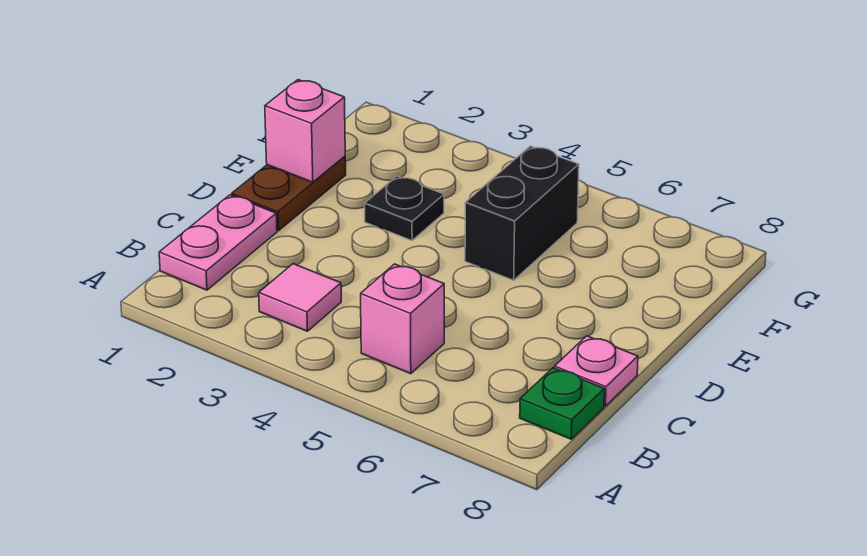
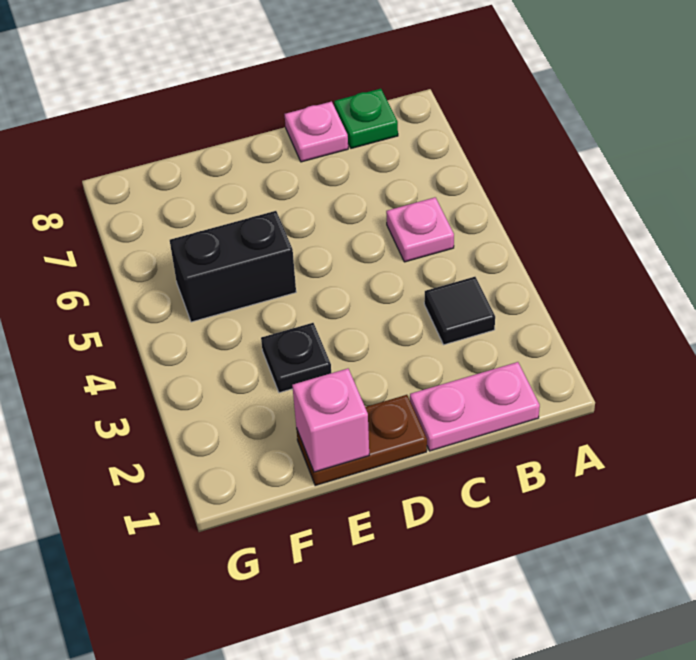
pink tile B3 level 1 -> black tile B3 level 1
pink brick B5 level 1 -> pink plate B5 level 1

